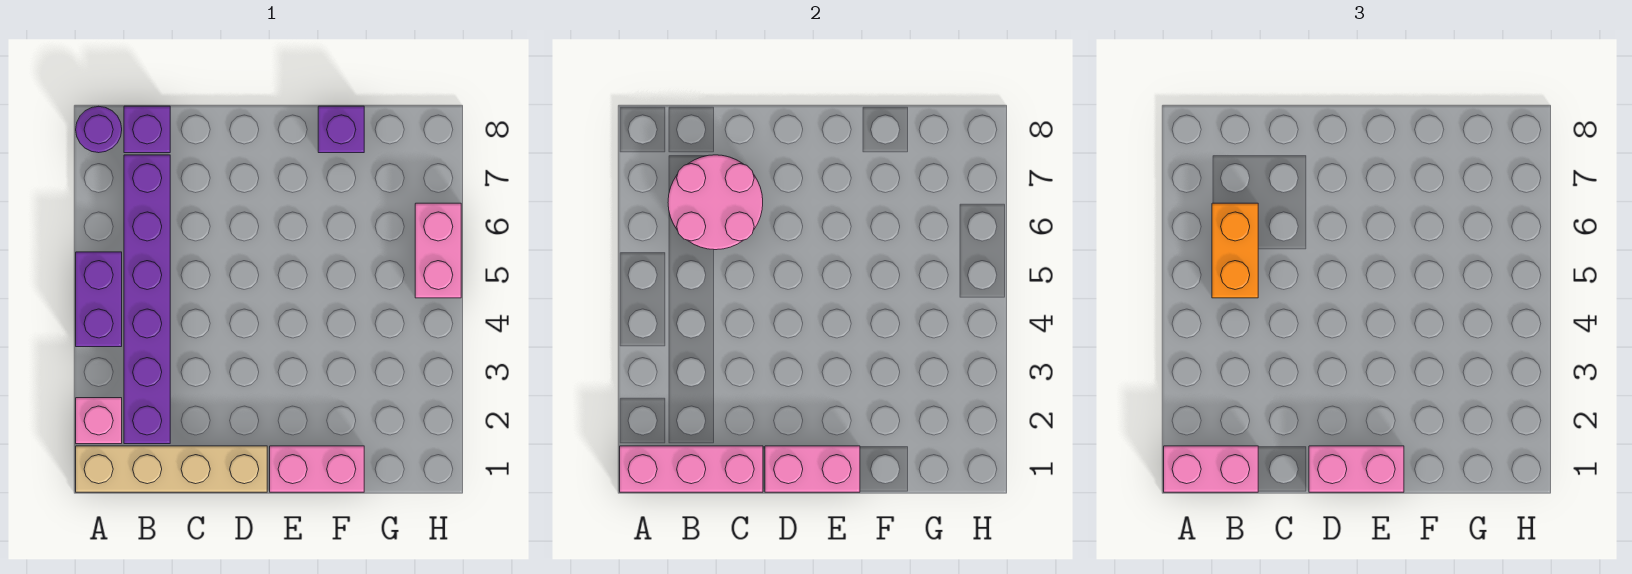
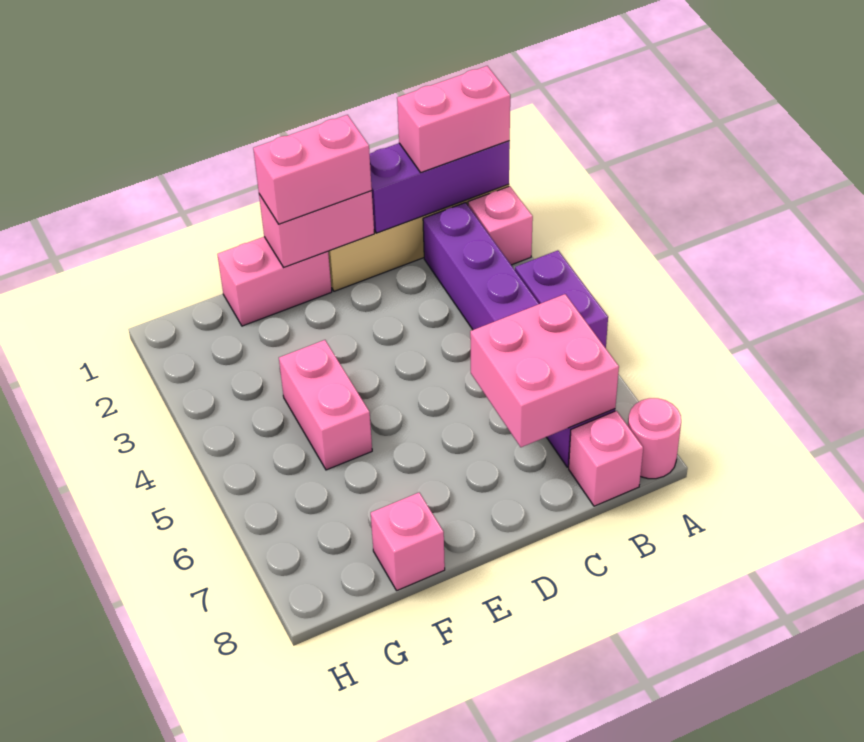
pink brick A1:C1 level 2 -> purple brick A1:C1 level 2
purple round brick A8 level 1 -> pink round brick A8 level 1
orange brick B5:B6 level 3 -> none
pink round brick B6:C7 level 2 -> pink brick B6:C7 level 2
purple brick B8 level 1 -> pink brick B8 level 1
purple brick F8 level 1 -> pink brick F8 level 1
pink brick H5:H6 level 1 -> pink brick F4:F5 level 1

